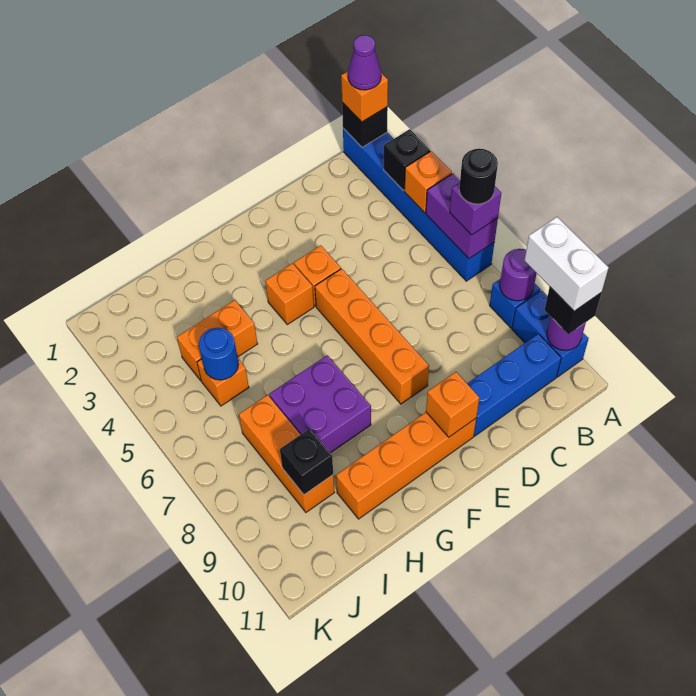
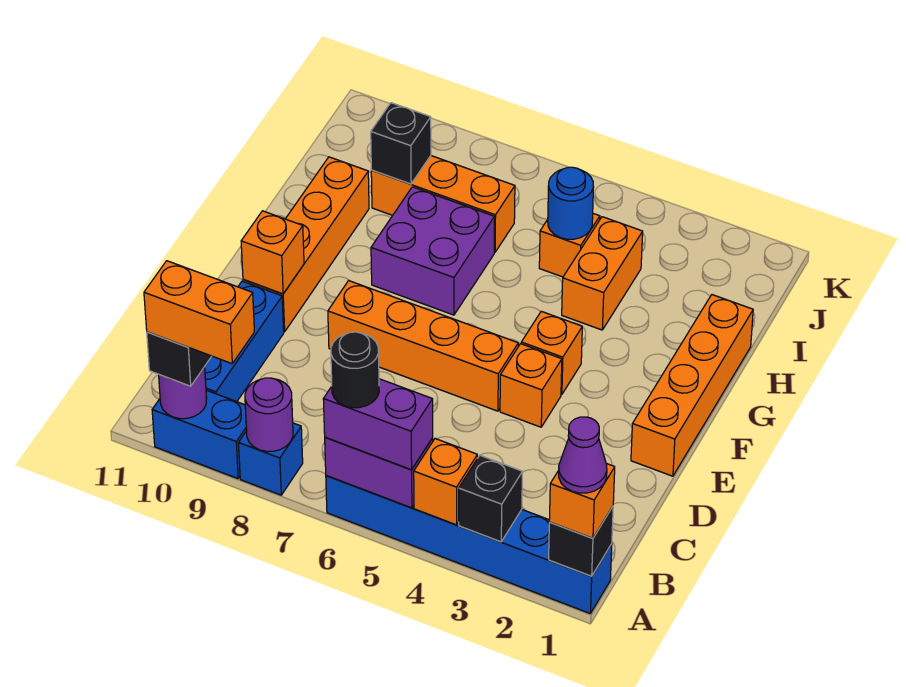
purple brick A6 level 3 -> purple brick A5:A6 level 3
white brick A9:A10 level 4 -> orange brick A9:A10 level 4
none -> orange brick E1:H1 level 1

